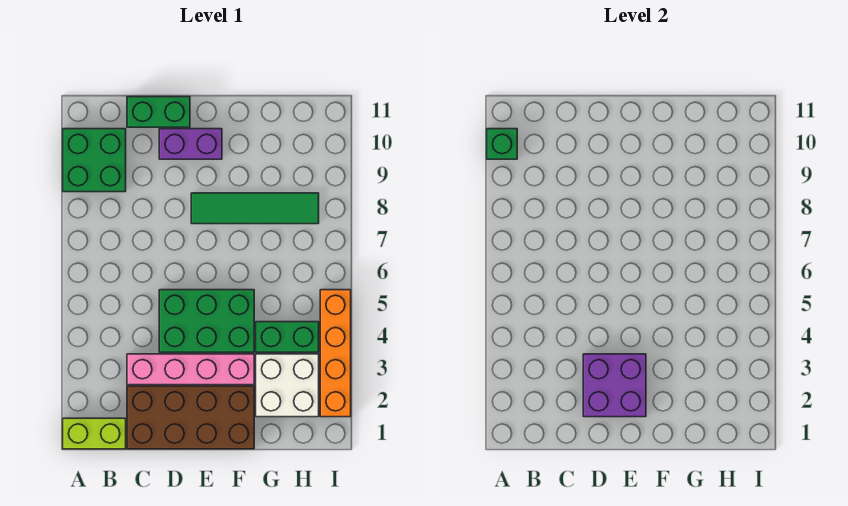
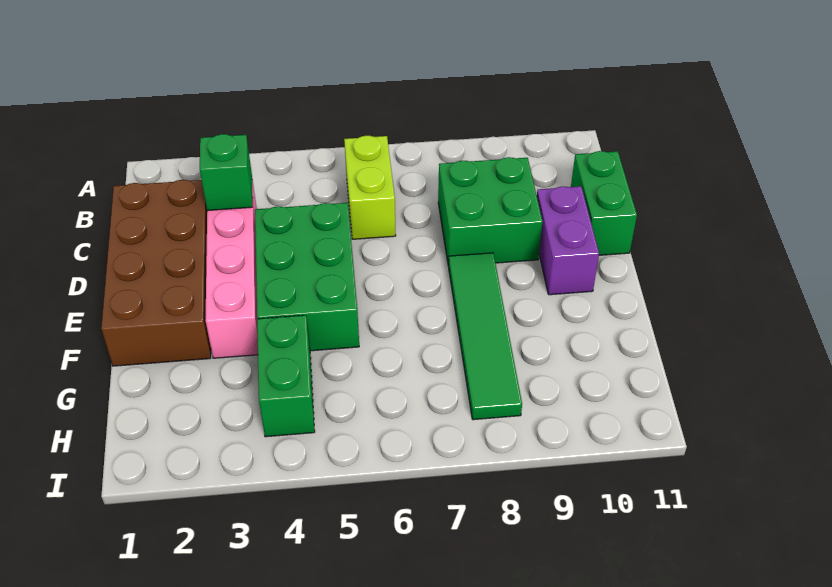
lime brick A1:B1 level 1 -> lime brick B6:C6 level 1
green brick A9:B10 level 1 -> green brick C8:D9 level 1
green brick A10 level 2 -> green brick C3 level 2
purple brick D2:E3 level 2 -> none
white brick G2:H3 level 1 -> none
orange brick I2:I5 level 1 -> none

